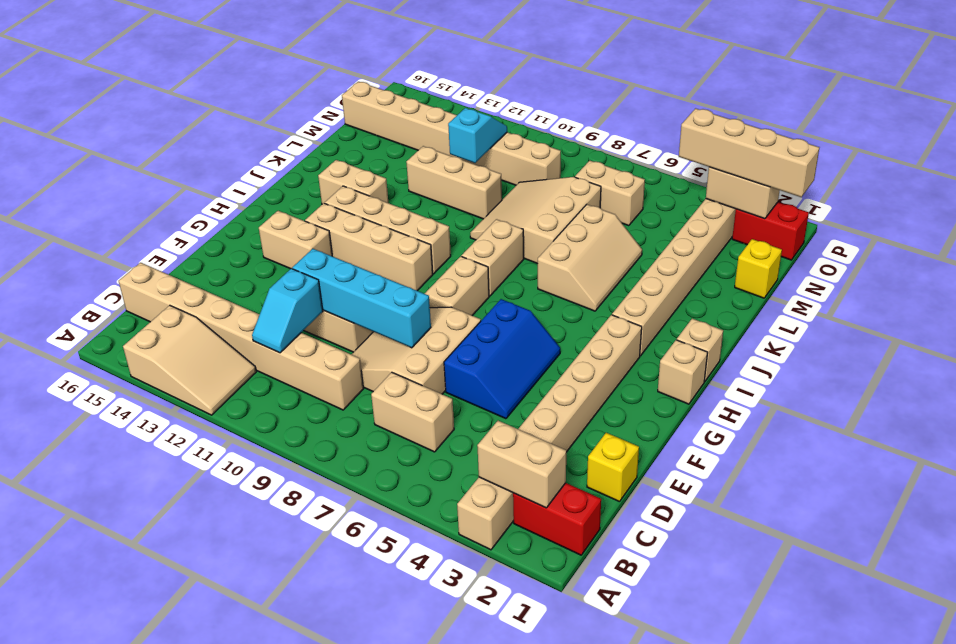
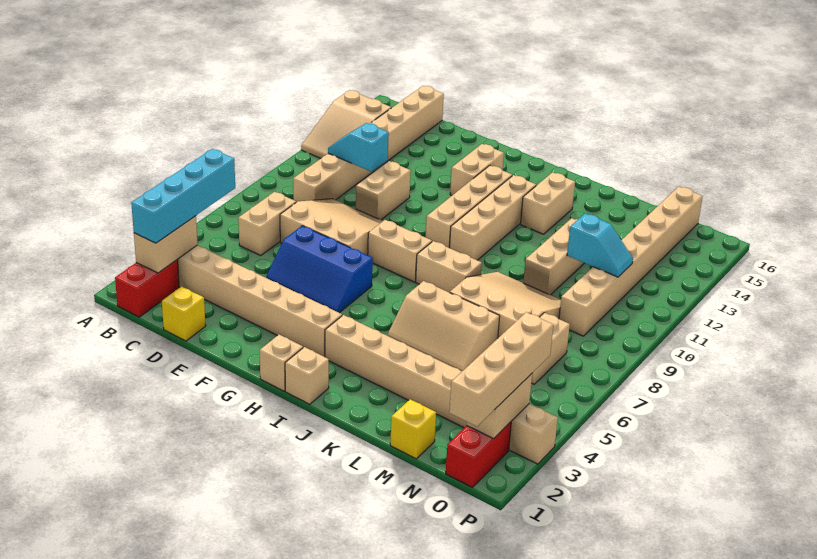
cyan brick E8:E11 level 2 -> cyan brick B2:B5 level 3

